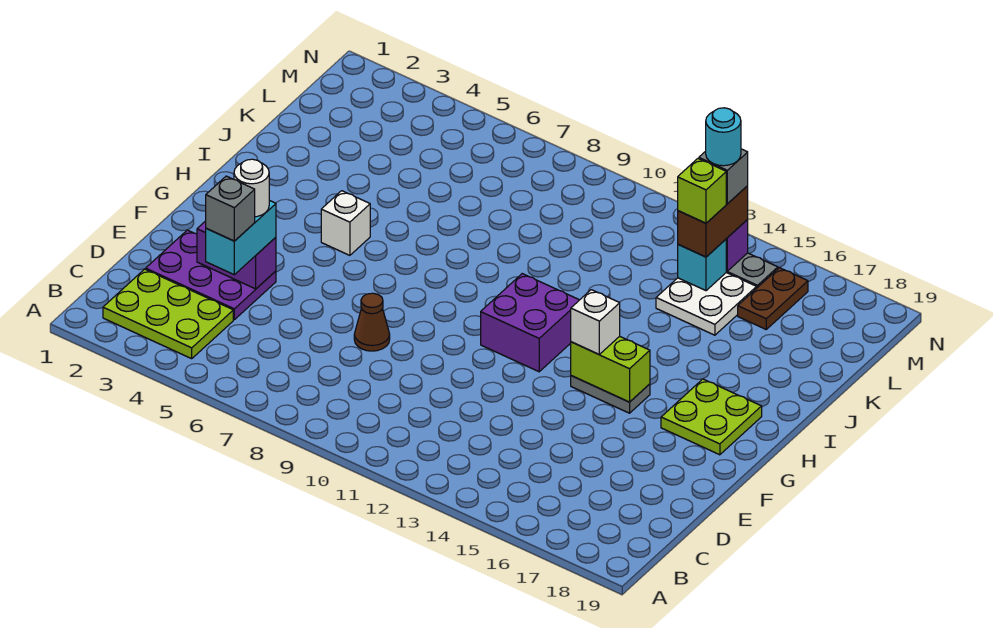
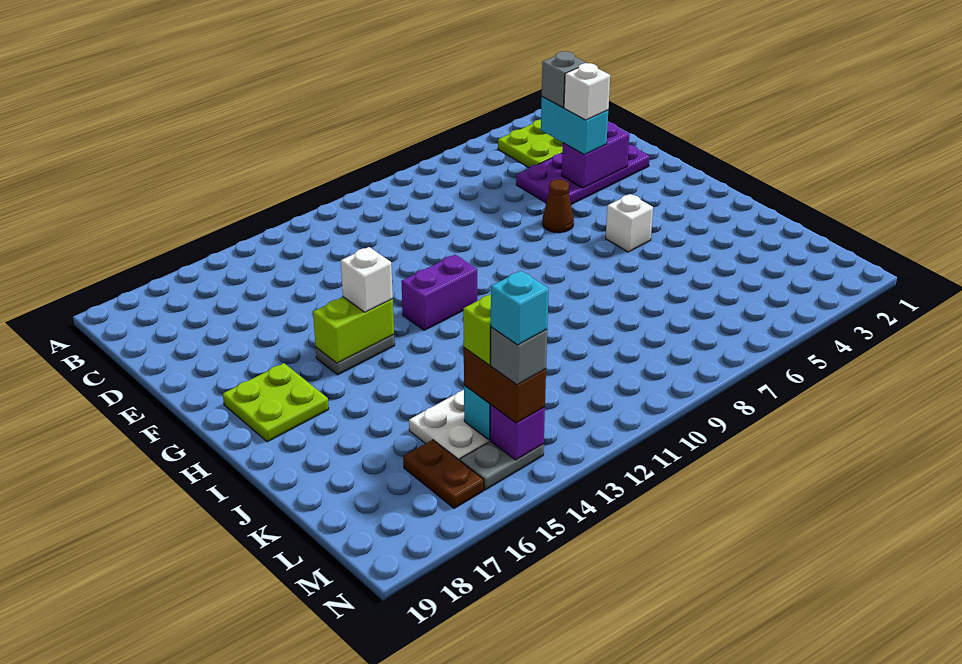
purple plate D2:E4 level 1 -> purple plate D2:E5 level 1
white round brick E4 level 4 -> white brick E4 level 4
brown cone E8 level 1 -> brown cone F6 level 1
purple brick G11:H12 level 1 -> purple brick G11:G12 level 1
cyan round brick M14 level 5 -> cyan brick M14 level 5

